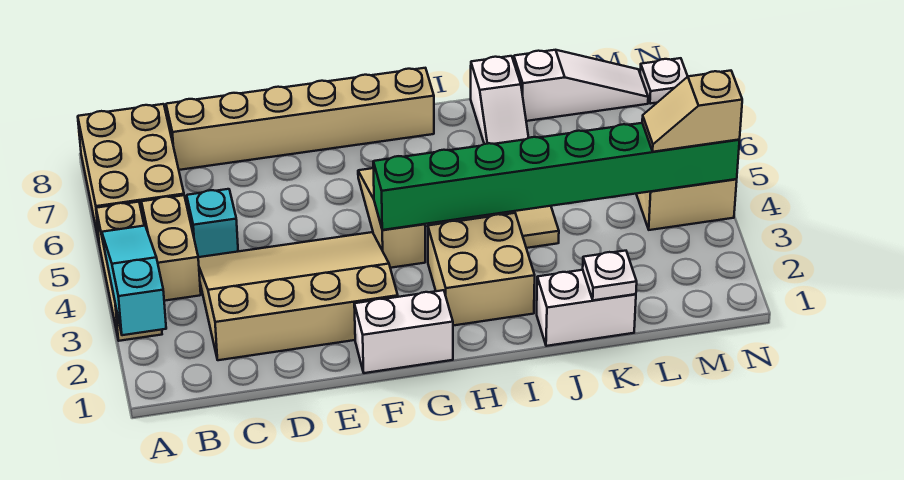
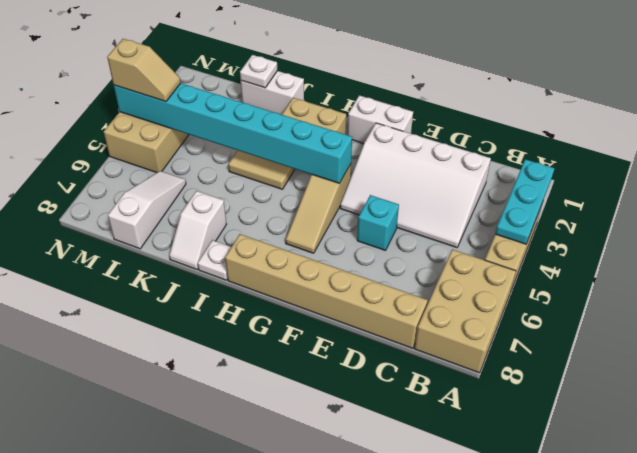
cyan slope A2:A4 level 2 top 2 -> cyan plate A2:A4 level 2
tan brick B4:B5 level 1 -> none
tan slope C2:F4 level 1 top 2 -> white slope C2:F4 level 1 top 2
cyan brick C5 level 1 -> cyan brick E5 level 1
green brick G4:N4 level 2 -> cyan brick G4:N4 level 2
white slope J7:J8 level 1 top 8 -> white slope J7:J8 level 1 top 7
white slope K8:M8 level 1 top K -> white slope L6:L8 level 1 top 8
white plate N8 level 1 -> white plate I8 level 1

